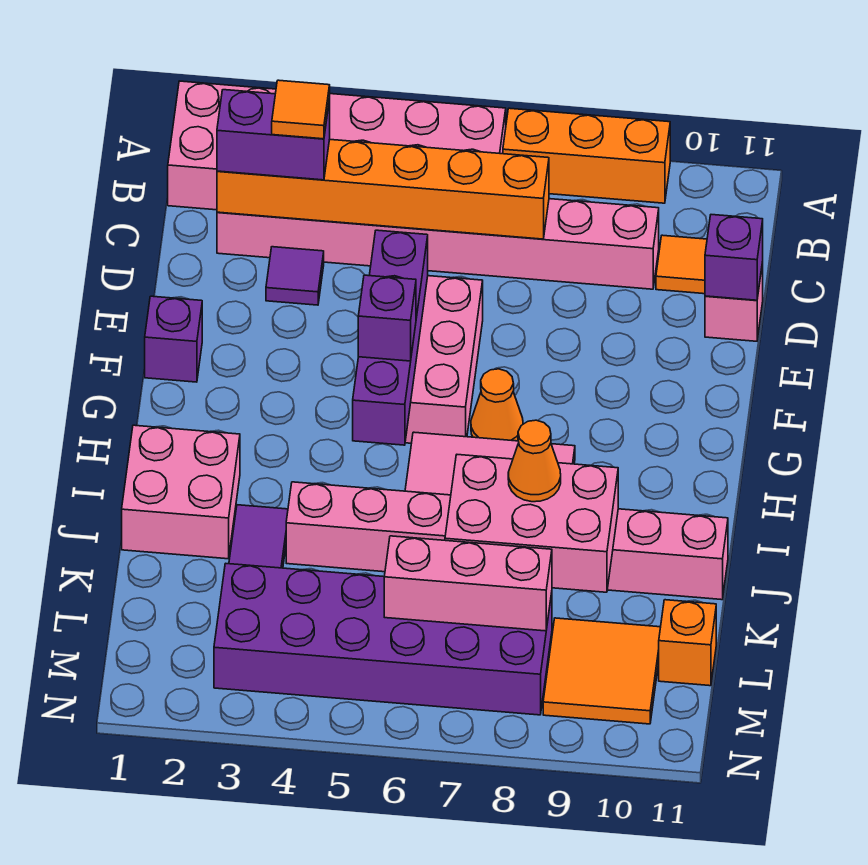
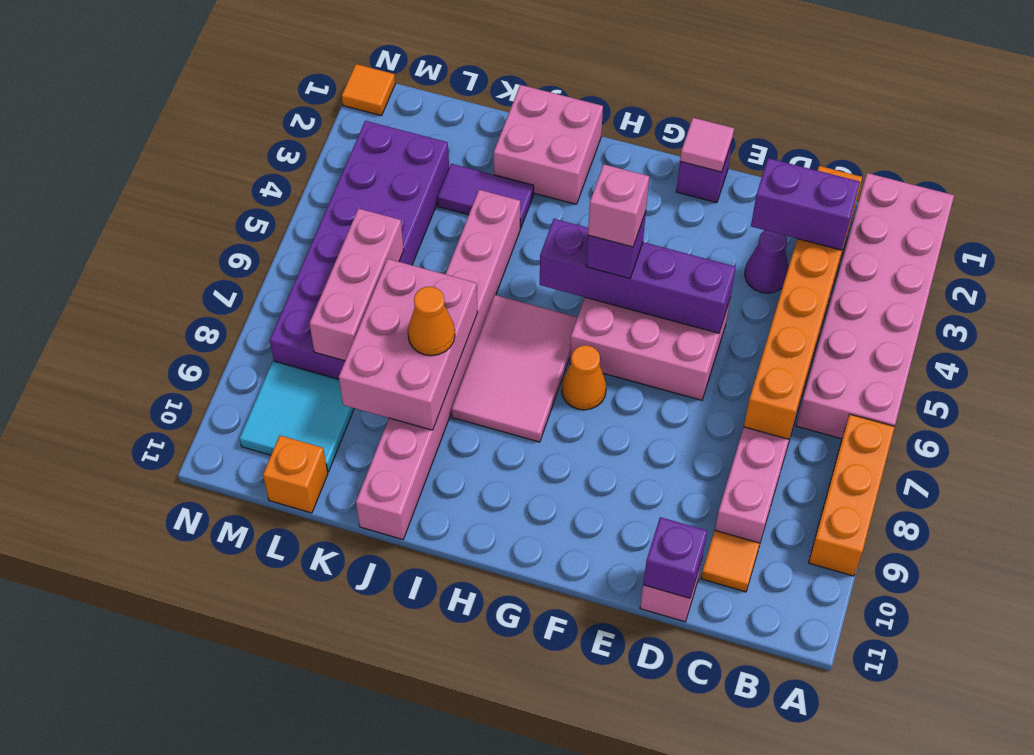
purple brick C2:C3 level 3 -> purple brick C3:D3 level 3
orange tile C3 level 4 -> orange tile N1 level 1
purple tile D3 level 1 -> purple cone D3 level 1
none -> pink tile F1 level 2
none -> pink brick G5 level 4
orange tile L9:M10 level 1 -> cyan tile L9:M10 level 1

